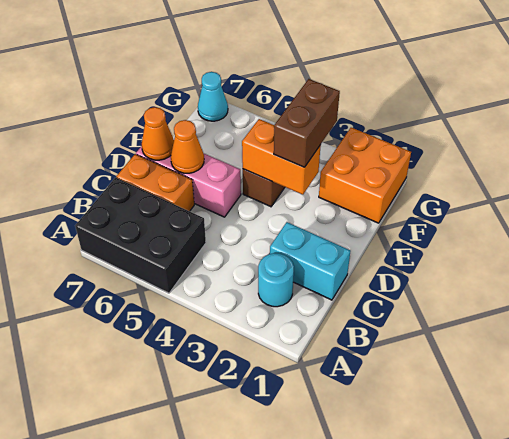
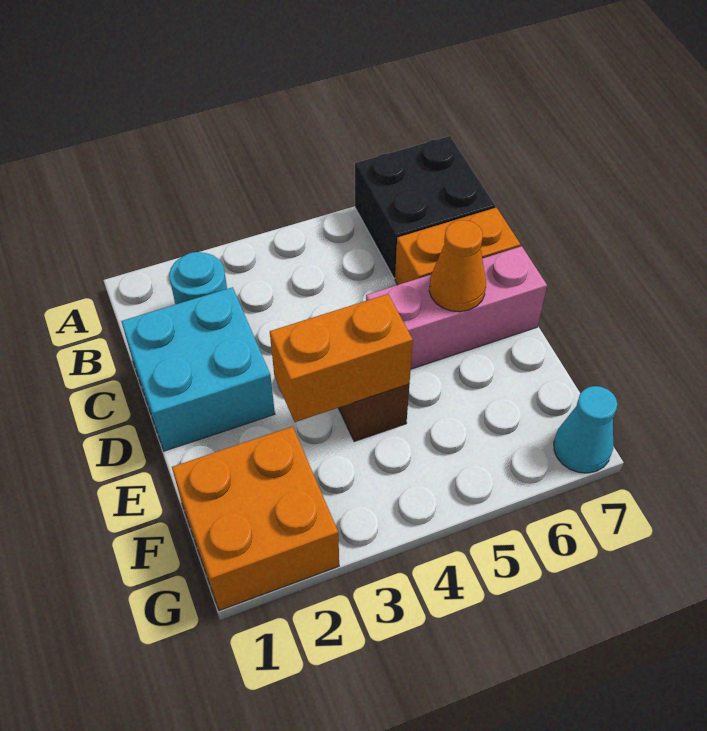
black brick A5:B7 level 1 -> black brick A6:B7 level 1
cyan brick C1:C2 level 1 -> cyan brick C1:D2 level 1
orange cone D7 level 2 -> none
brown brick E3:F3 level 3 -> none

